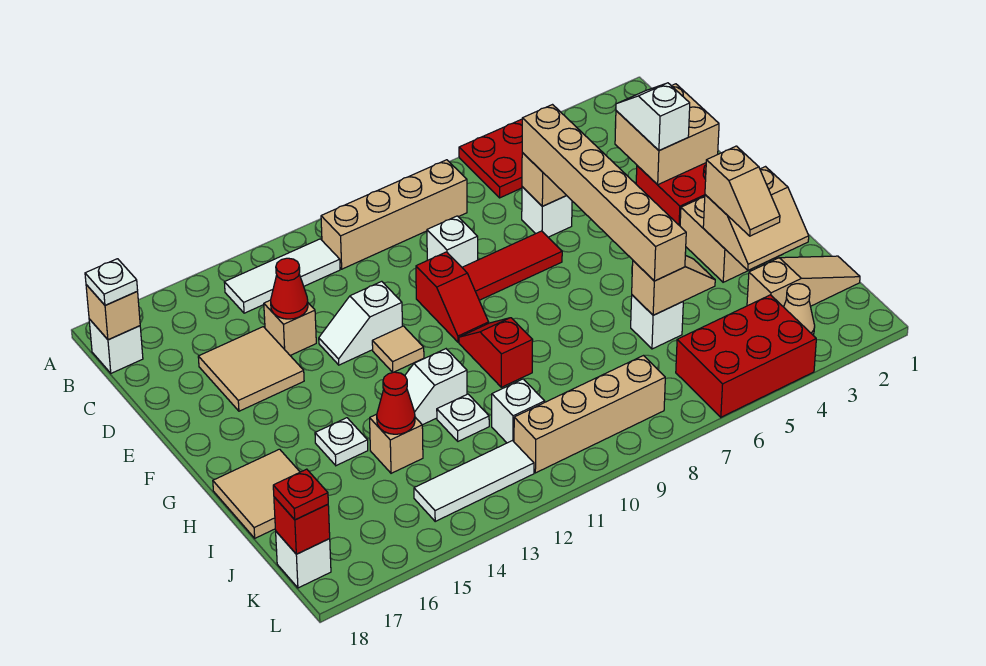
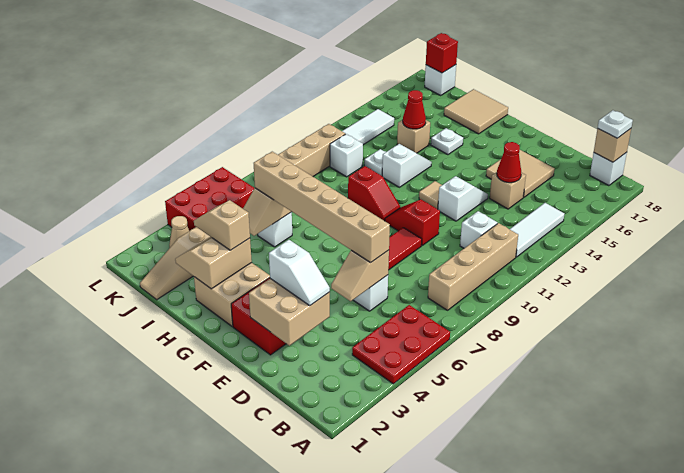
white brick D9 level 1 -> white brick C11 level 1
red plate K18 level 3 -> none

